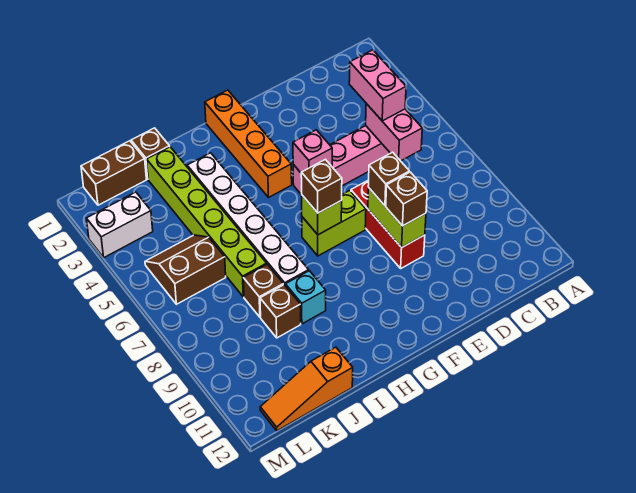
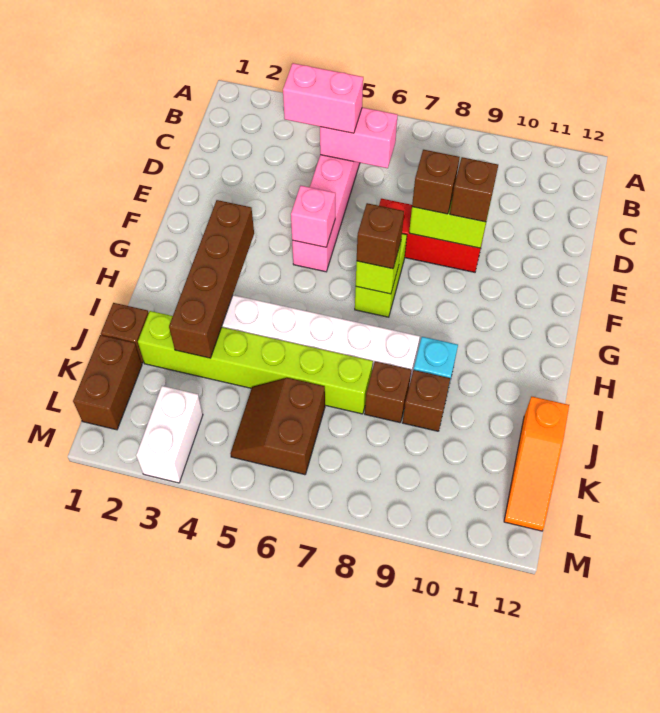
orange brick G1:G4 level 1 -> none
none -> brown brick G3:J3 level 2

